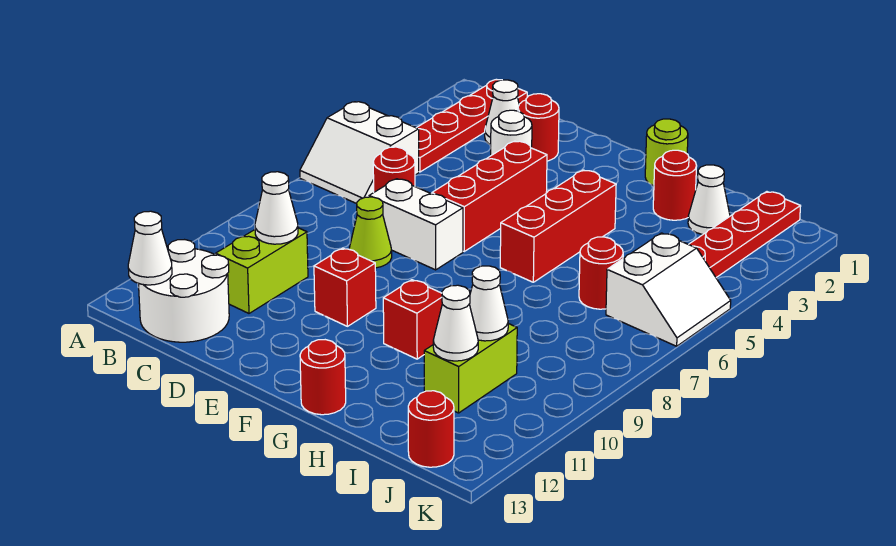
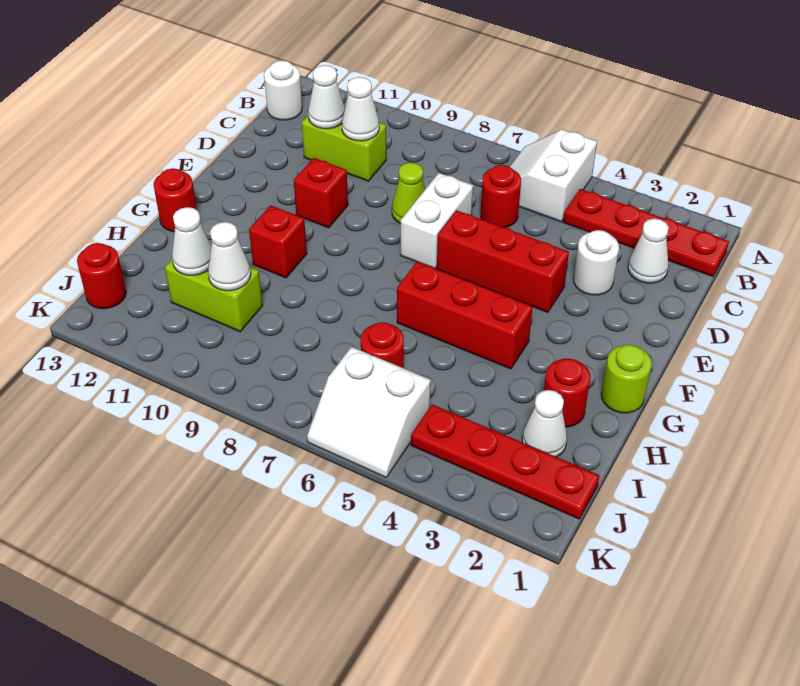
white round brick B12:C13 level 1 -> white round brick B13 level 1
white cone B13 level 2 -> white cone C11 level 2
red round brick D2 level 1 -> none

